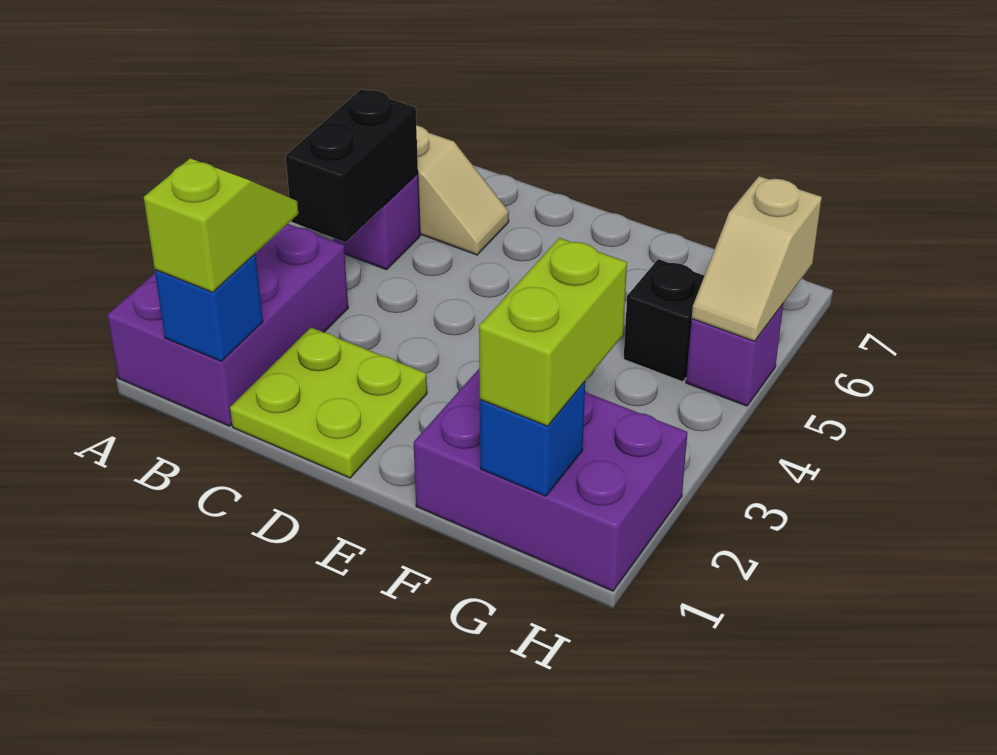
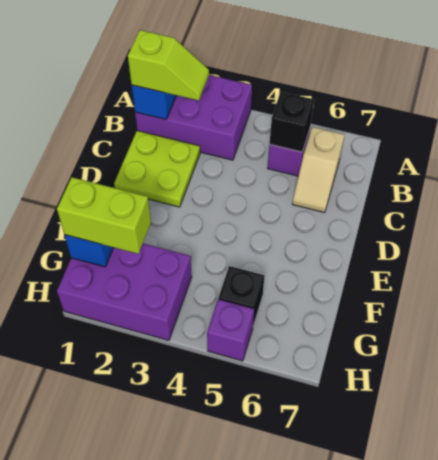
black brick B4:B5 level 2 -> black brick B5 level 2
purple brick F1:H2 level 1 -> purple brick G1:H3 level 1
tan slope H5:H6 level 2 top 6 -> none

